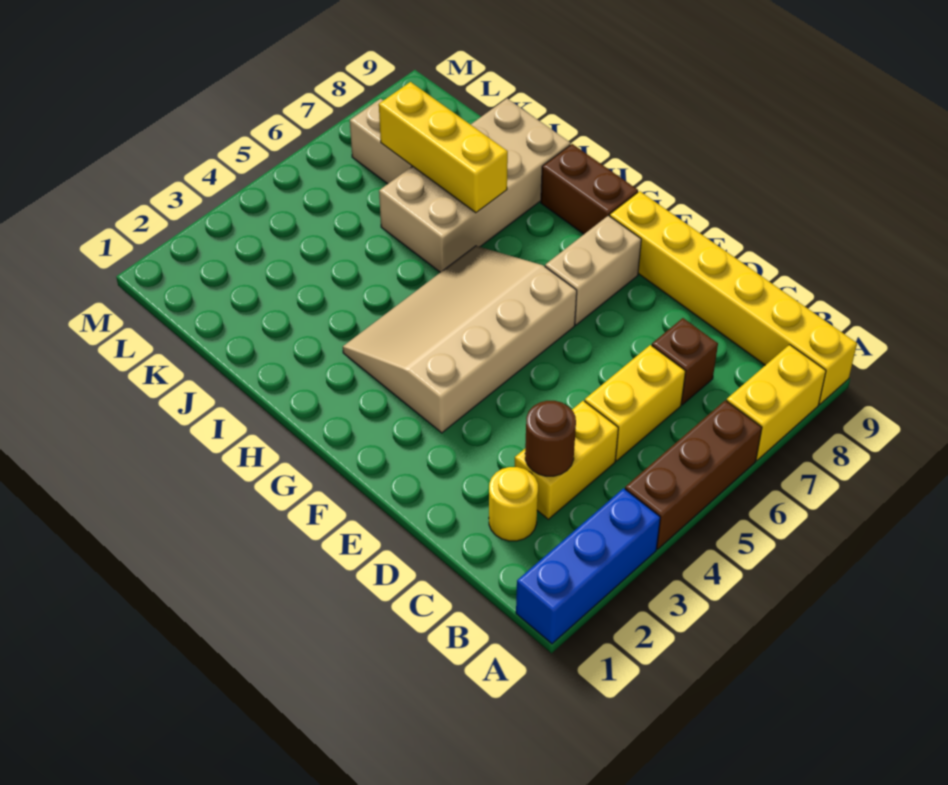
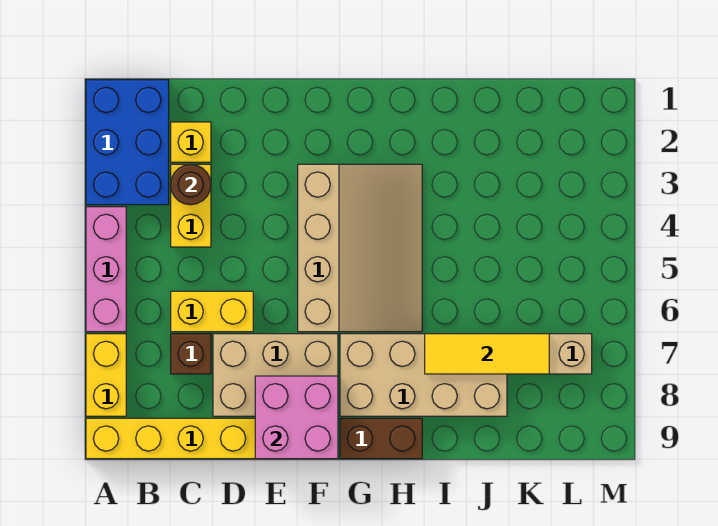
blue brick A1:A3 level 1 -> blue brick A1:B3 level 1
brown brick A4:A6 level 1 -> pink brick A4:A6 level 1
yellow round brick C2 level 1 -> yellow brick C2 level 1
yellow brick C5:C6 level 1 -> yellow brick C6:D6 level 1
none -> pink brick E8:F9 level 2
tan brick F7:F8 level 1 -> tan brick D7:F8 level 1
tan brick I6:J9 level 1 -> tan brick G7:J8 level 1
yellow brick I7:K7 level 2 -> yellow tile I7:K7 level 2

